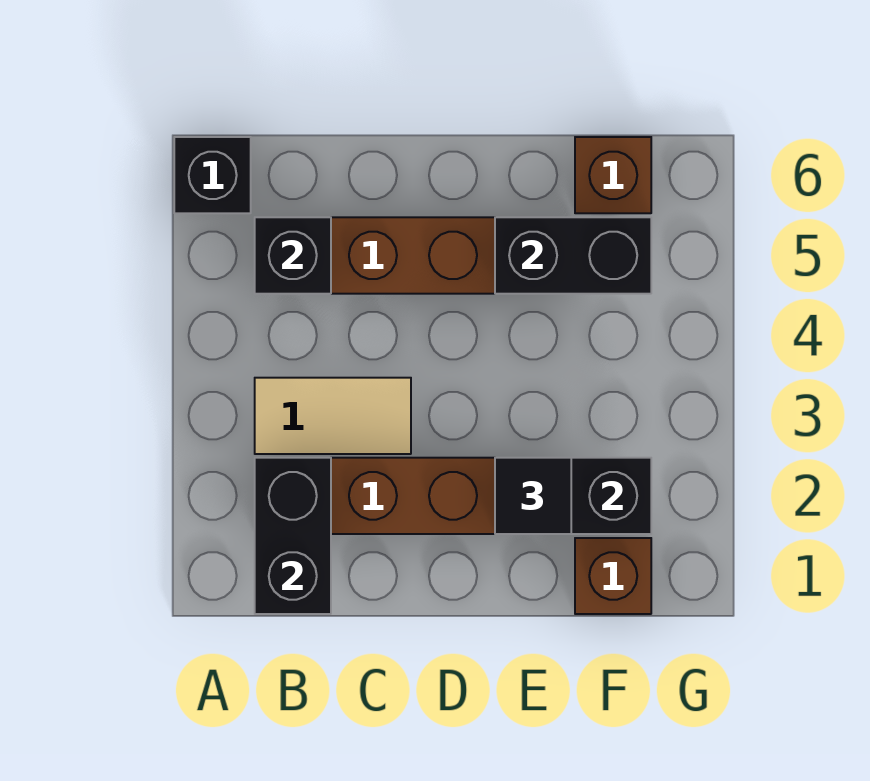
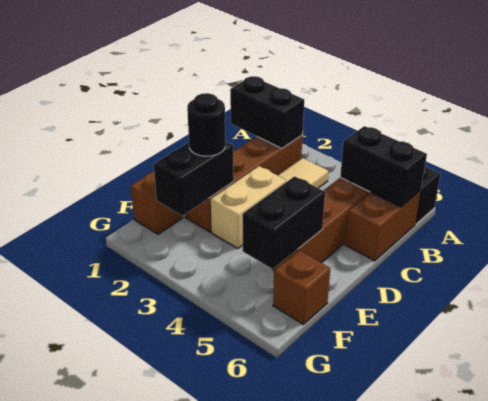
black brick B5 level 2 -> black brick B5:B6 level 2
none -> brown brick B6:C6 level 1
none -> tan brick D3:E3 level 1
black tile E2 level 3 -> black round brick E2 level 3

